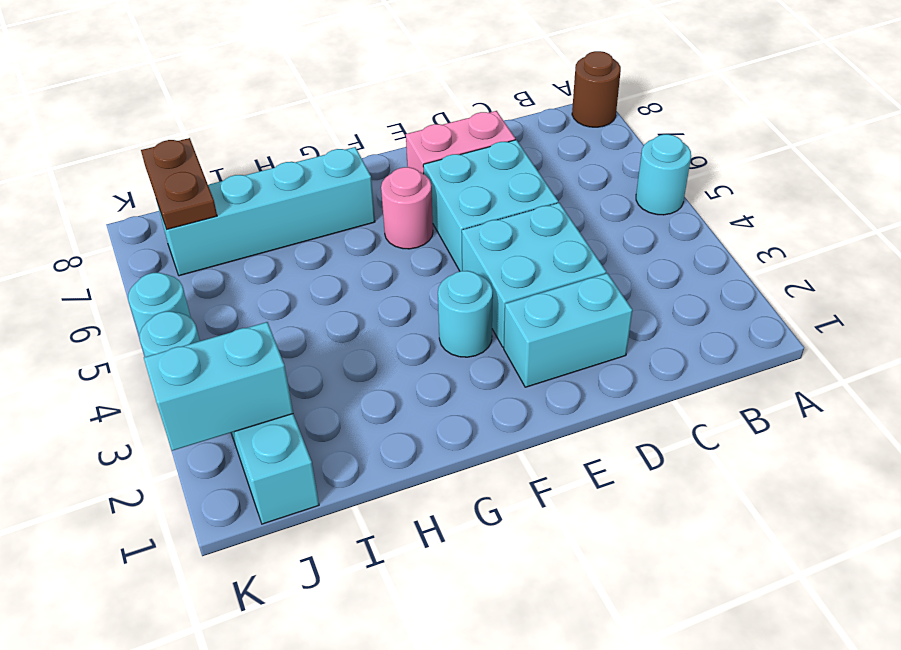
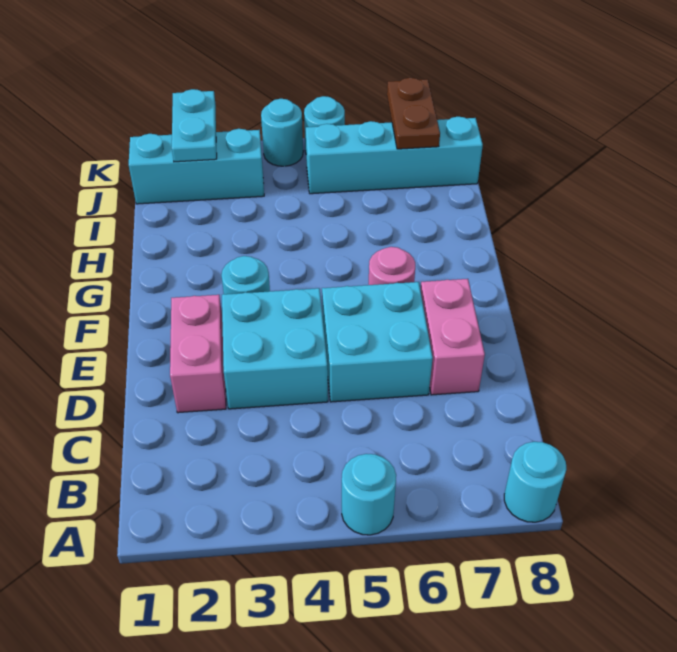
brown round brick A8 level 1 -> cyan round brick A8 level 1
cyan brick D2:E2 level 1 -> pink brick D2:E2 level 1
cyan brick G7:J7 level 1 -> cyan brick J5:J8 level 1
cyan brick J2:K2 level 2 -> cyan plate J2:K2 level 2
brown plate J7:J8 level 2 -> brown plate J7:K7 level 2

